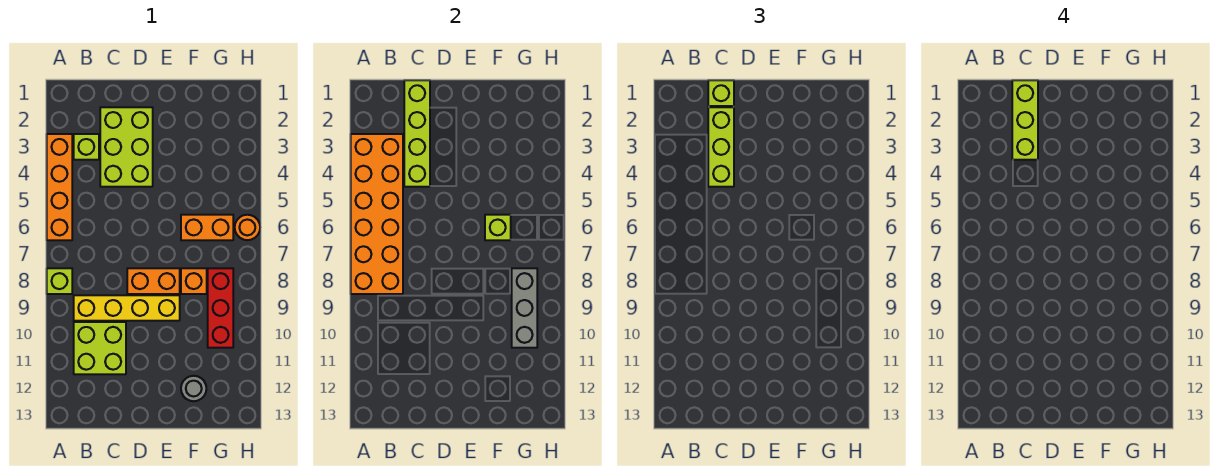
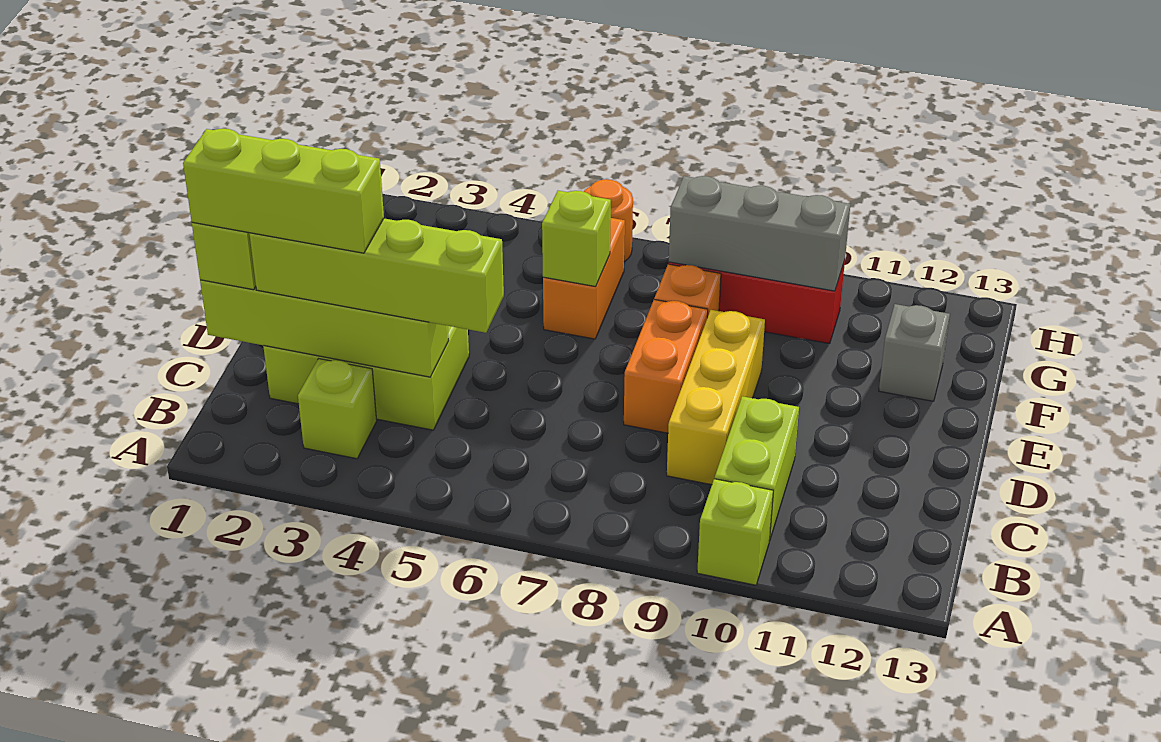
orange brick A3:A6 level 1 -> none
orange brick A3:B8 level 2 -> none
lime brick A8 level 1 -> lime brick A10 level 1
yellow brick B9:E9 level 1 -> yellow brick C9:E9 level 1
lime brick B10:C11 level 1 -> lime brick B10:C10 level 1
lime brick C2:C4 level 3 -> lime brick C2:C5 level 3
grey round brick F12 level 1 -> grey brick F12 level 1

